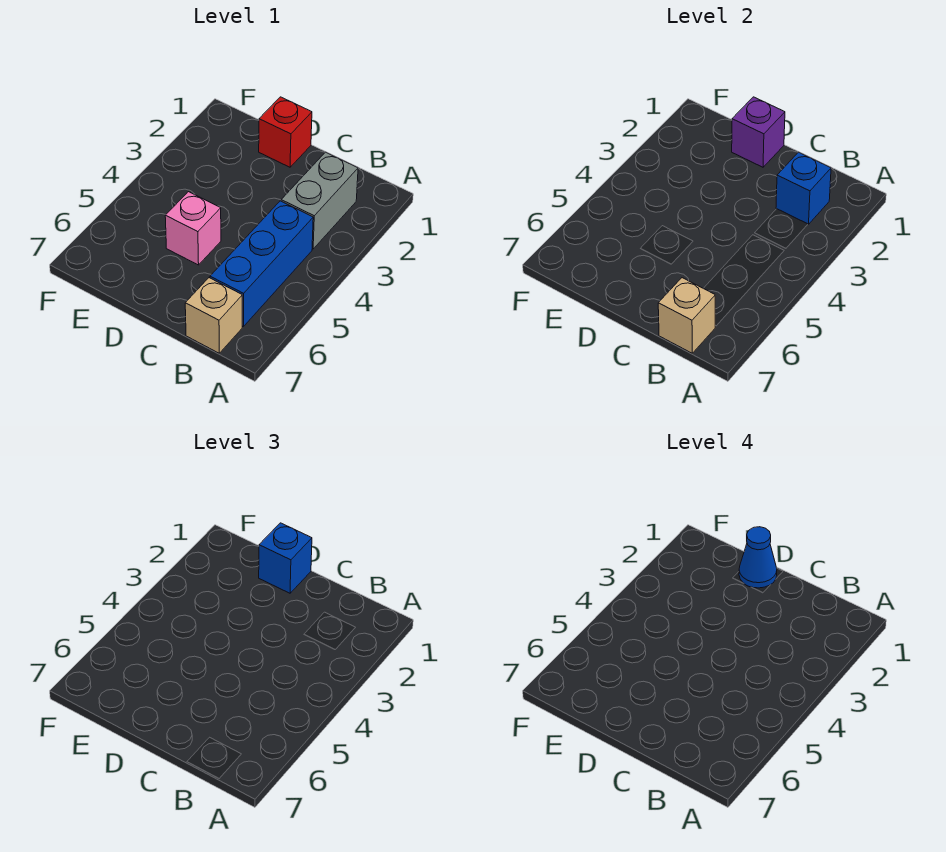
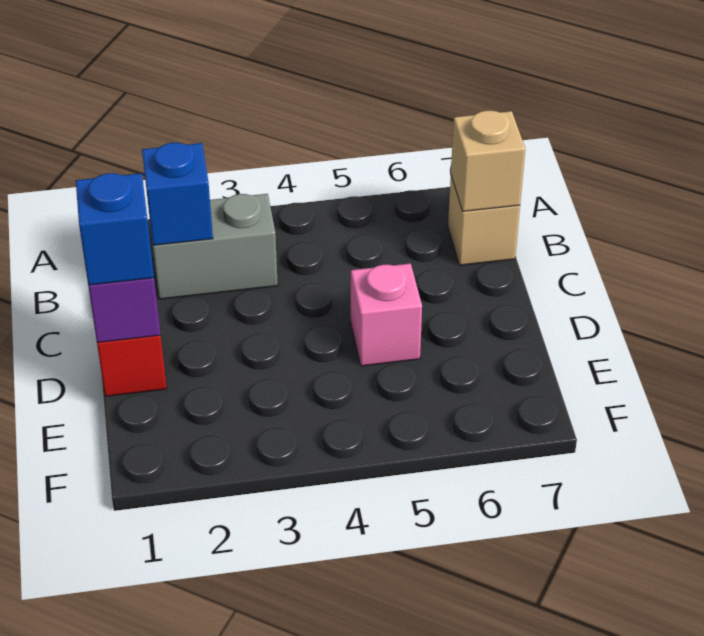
blue brick B4:B6 level 1 -> none
blue cone D1 level 4 -> none

